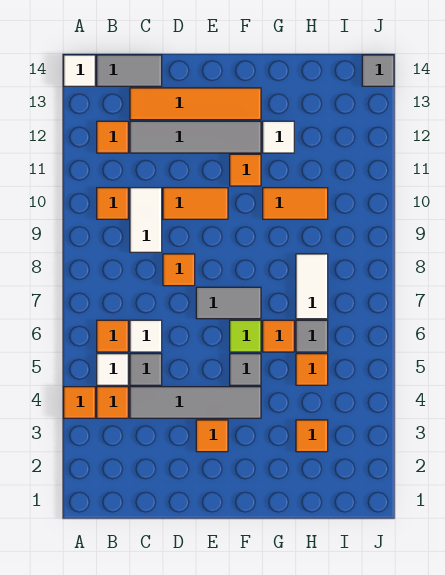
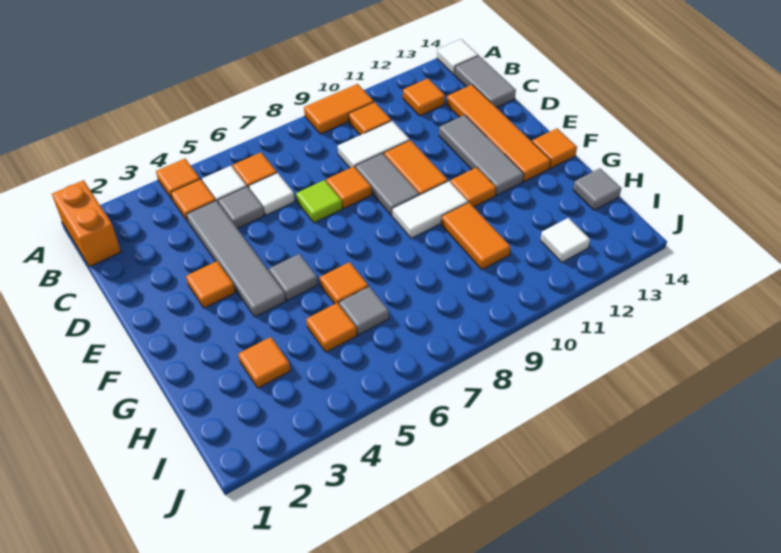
none -> orange brick A1:B1 level 1
none -> orange tile A9:A10 level 1
grey tile C12:F12 level 1 -> grey tile D12:F12 level 1
grey tile E7:F7 level 1 -> grey tile D9:E9 level 1
lime tile F6 level 1 -> lime tile D7 level 1
none -> orange tile F14 level 1
white tile G12 level 1 -> white tile I12 level 1
white tile H7:H8 level 1 -> white tile F9:F10 level 1
grey tile J14 level 1 -> grey tile H14 level 1

